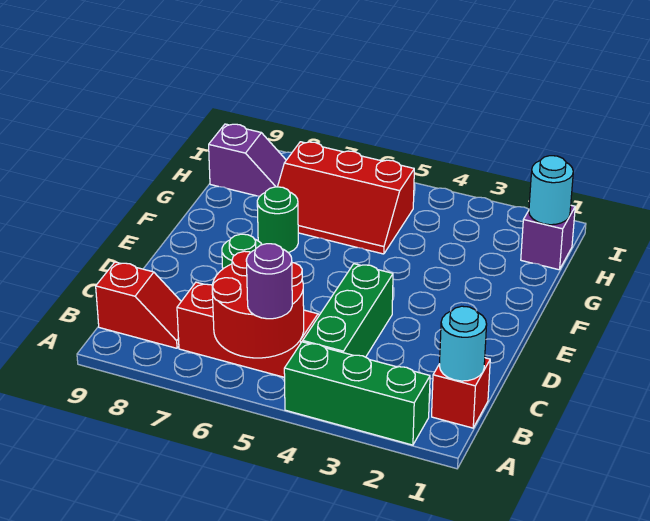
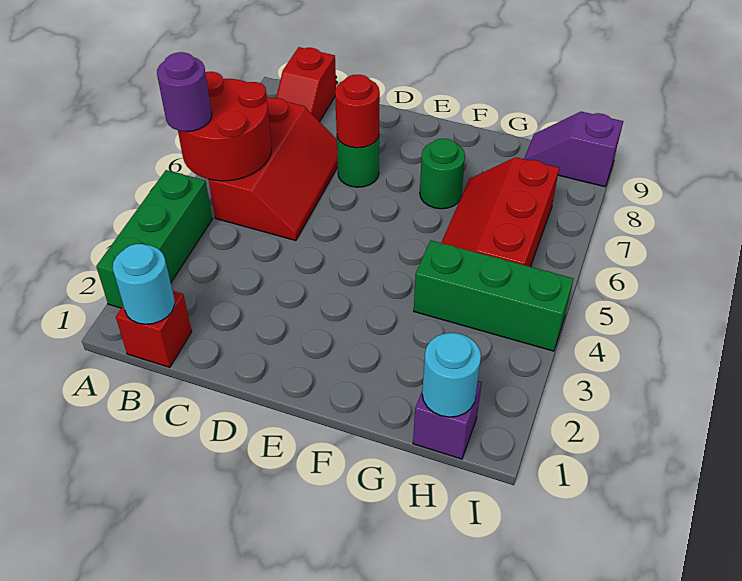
green brick B4:D4 level 1 -> green brick G4:I4 level 1
none -> red round brick D7 level 2
purple slope H8:H9 level 1 top 9 -> purple slope H9:I9 level 1 top I

